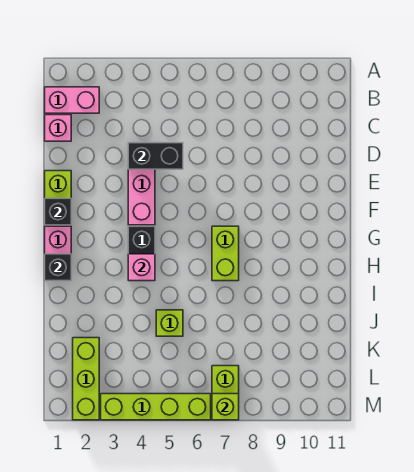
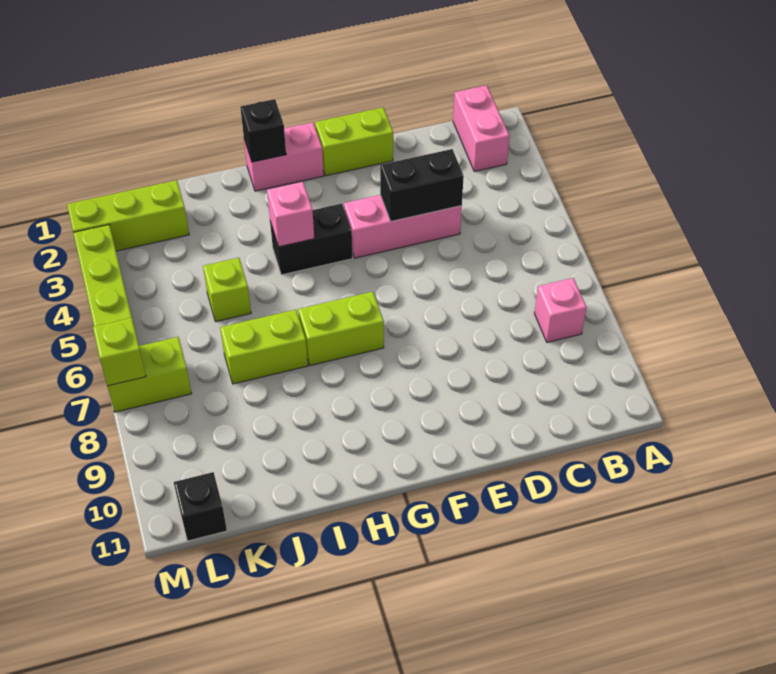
pink brick C1 level 1 -> pink brick B8 level 1
black brick D4:D5 level 2 -> black brick D4:E4 level 2
black brick F1 level 2 -> black brick L11 level 1
none -> lime brick I7:J7 level 1

